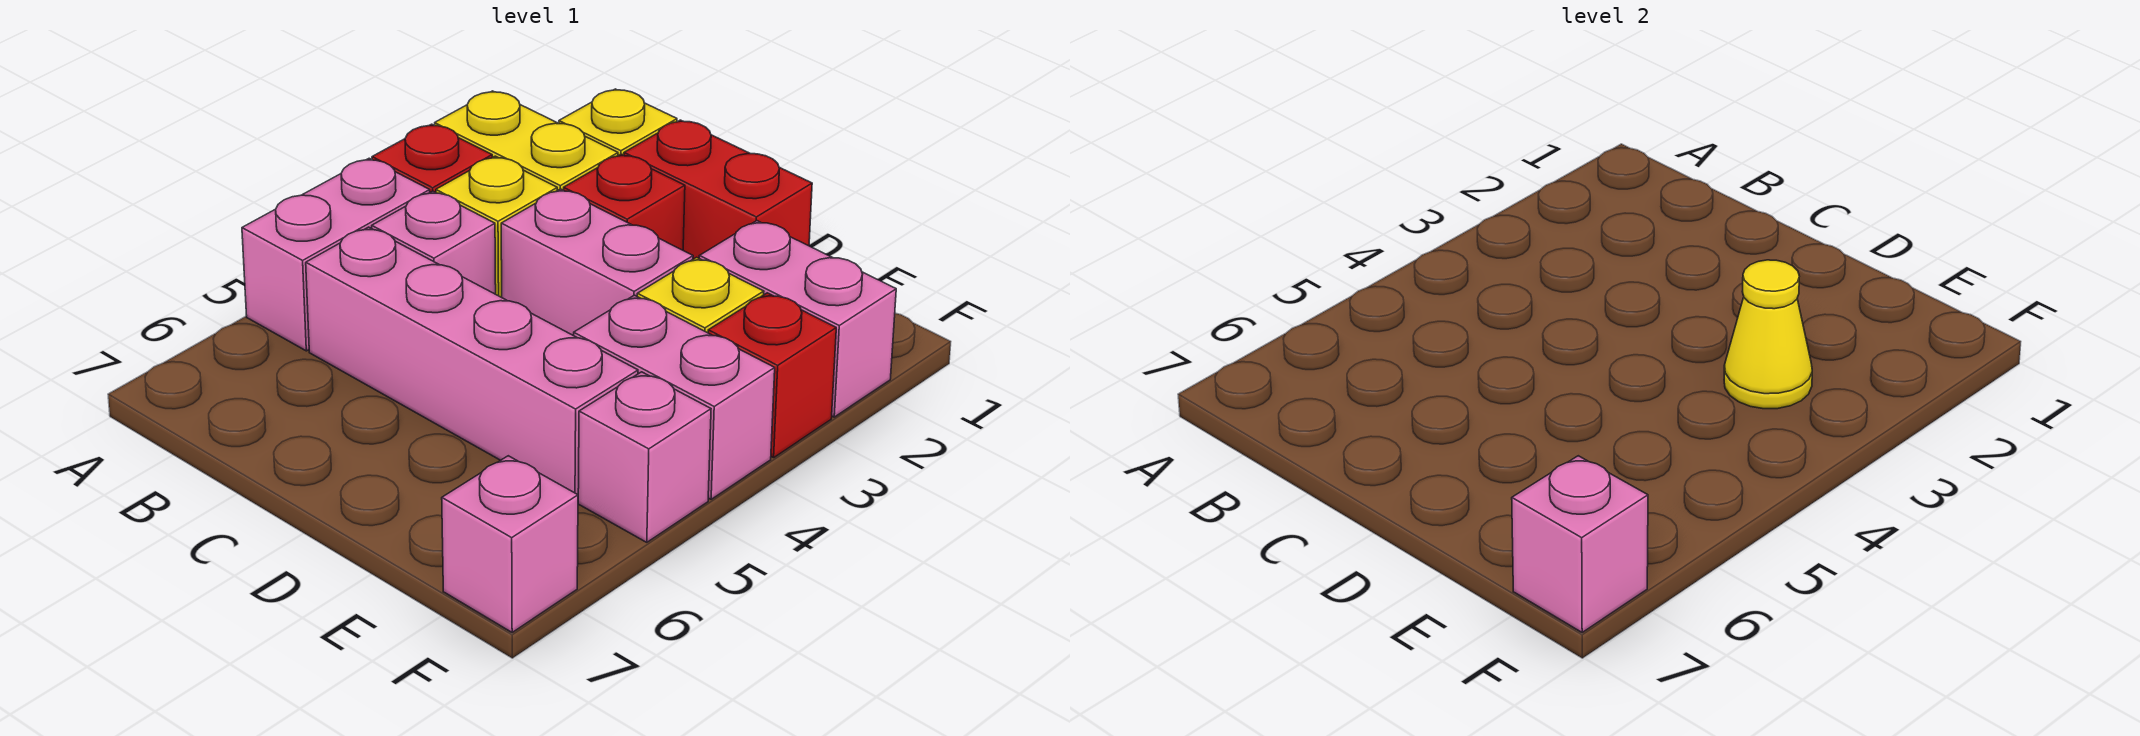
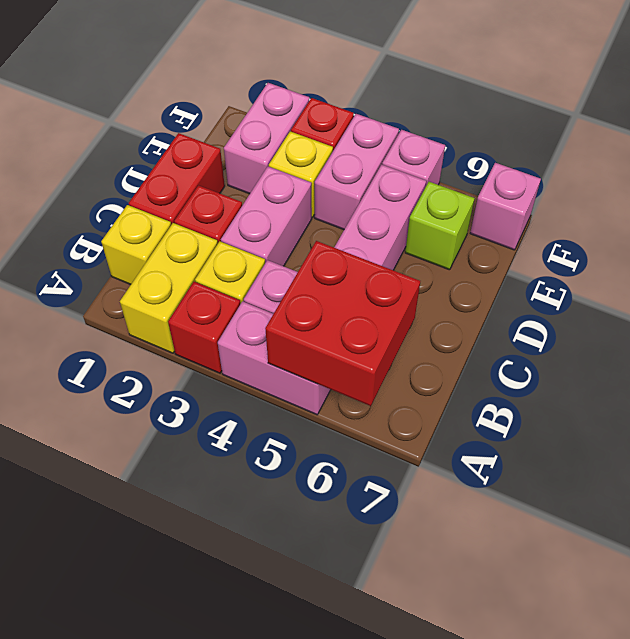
none -> red brick A5:B6 level 2
yellow cone E3 level 2 -> none
none -> lime brick E6 level 1
pink brick F7 level 2 -> none

